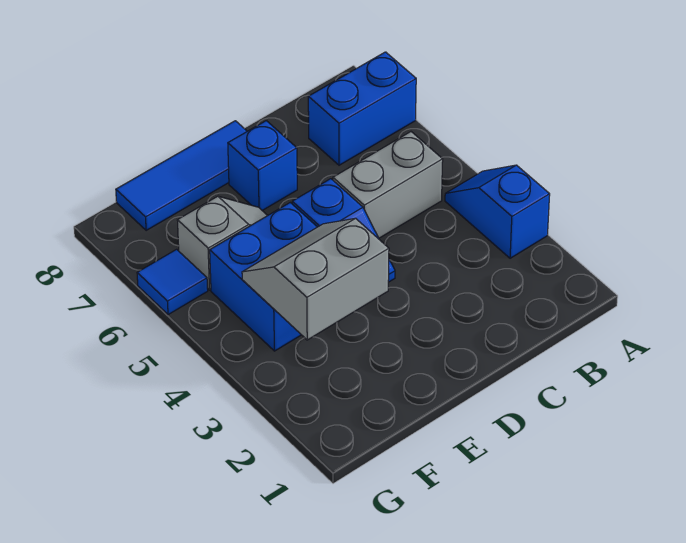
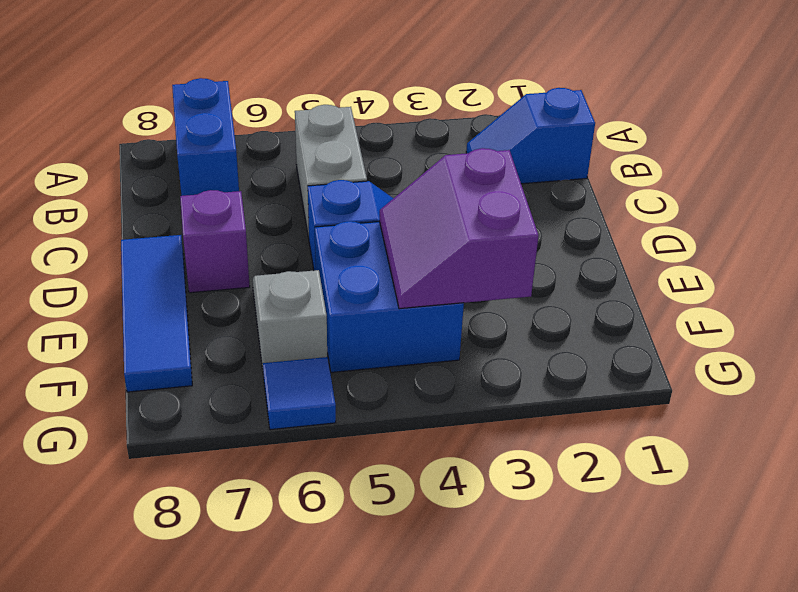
blue slope A3:A4 level 1 top 3 -> blue slope B1:B2 level 1 top 1
blue brick D7 level 1 -> purple brick D7 level 1
grey slope E3:F4 level 2 top 3 -> purple slope E3:F4 level 2 top 3

